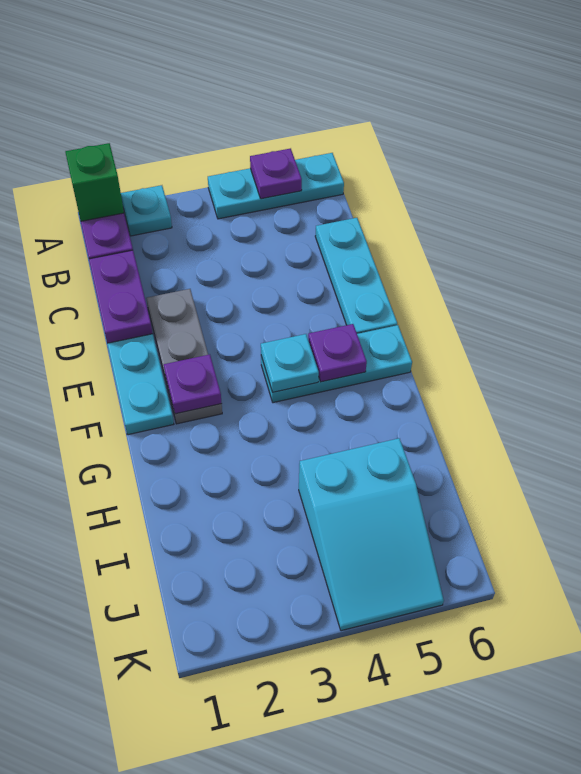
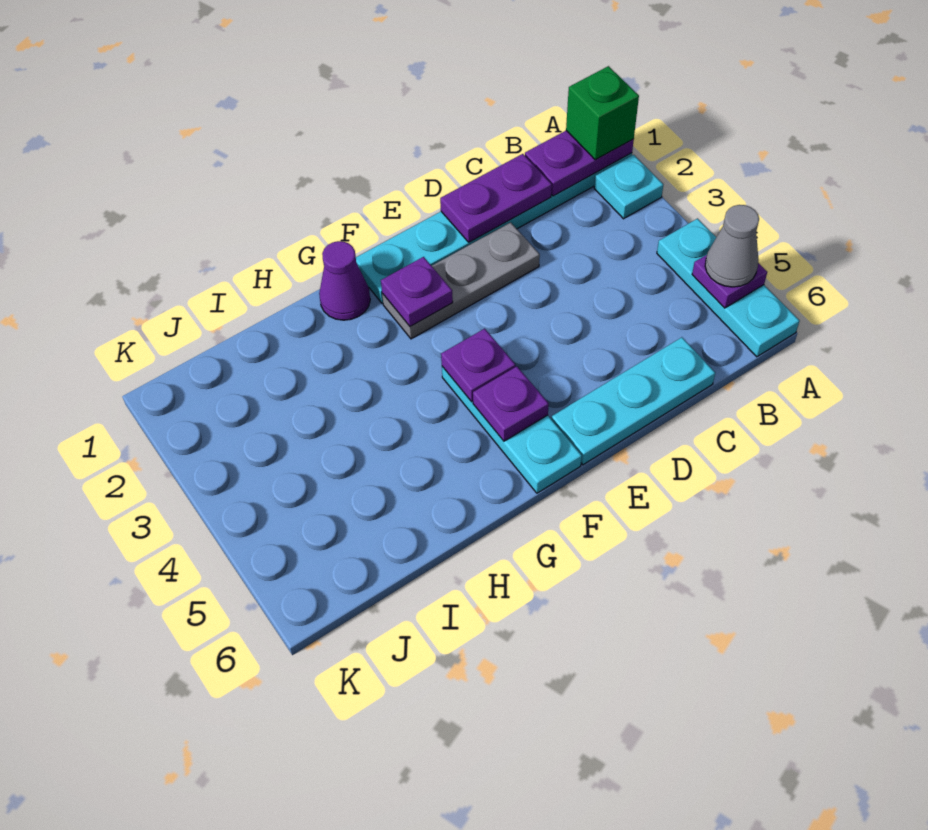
none -> grey cone A5 level 3
cyan plate F4 level 2 -> purple plate F4 level 2
none -> purple cone G1 level 1
cyan slope I4:K5 level 1 top I -> none

